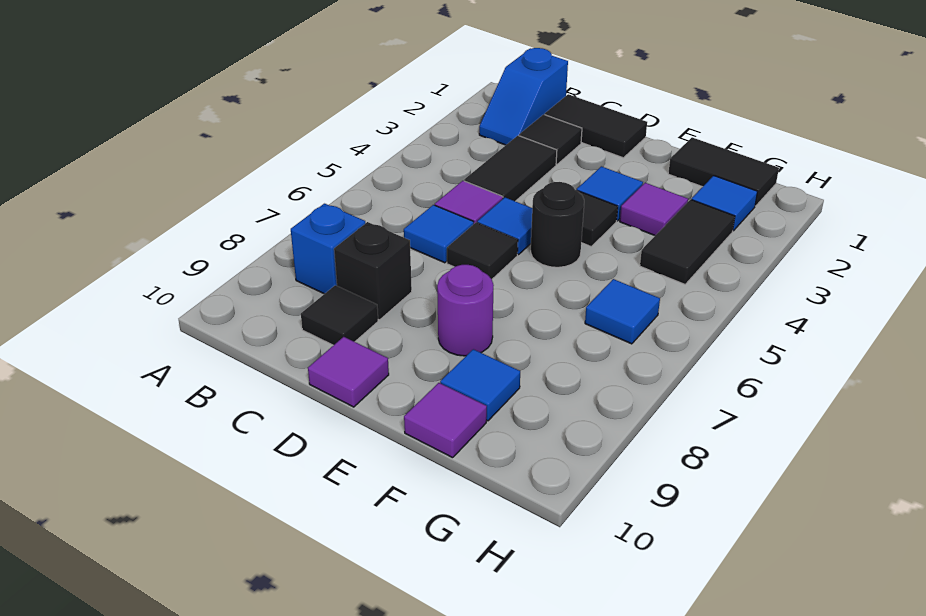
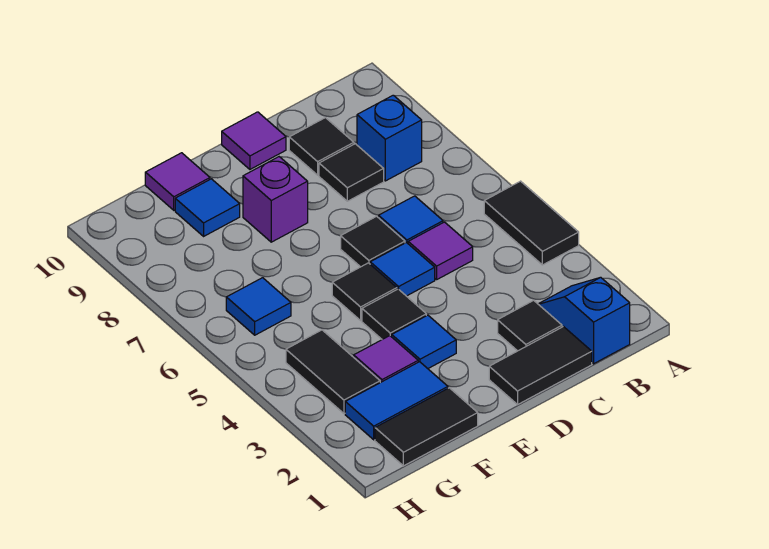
black tile C3:C4 level 1 -> black tile A4:A5 level 1
black brick C8 level 1 -> black tile C8 level 1
black round brick E5 level 1 -> black tile E5 level 1
purple round brick E8 level 1 -> purple brick E8 level 1
blue tile G2 level 1 -> blue tile F2:G2 level 1

